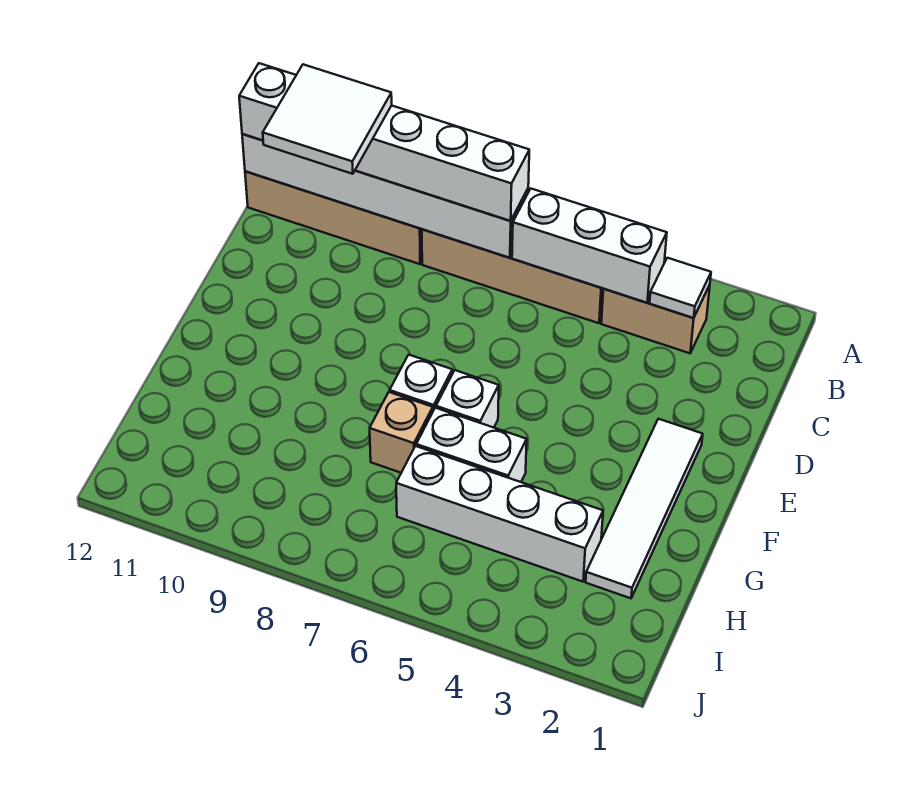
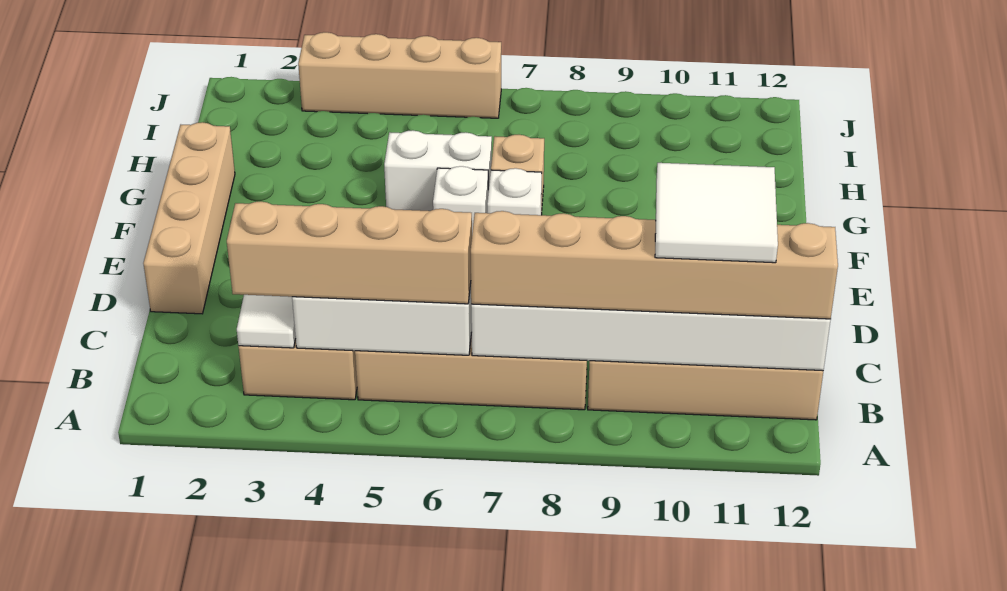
none -> tan brick B3:B6 level 3
white brick B7:B12 level 3 -> tan brick B7:B12 level 3
none -> tan brick D1:G1 level 1
white tile E2:H2 level 1 -> none
white brick H3:H6 level 1 -> none
none -> tan brick J3:J6 level 1

